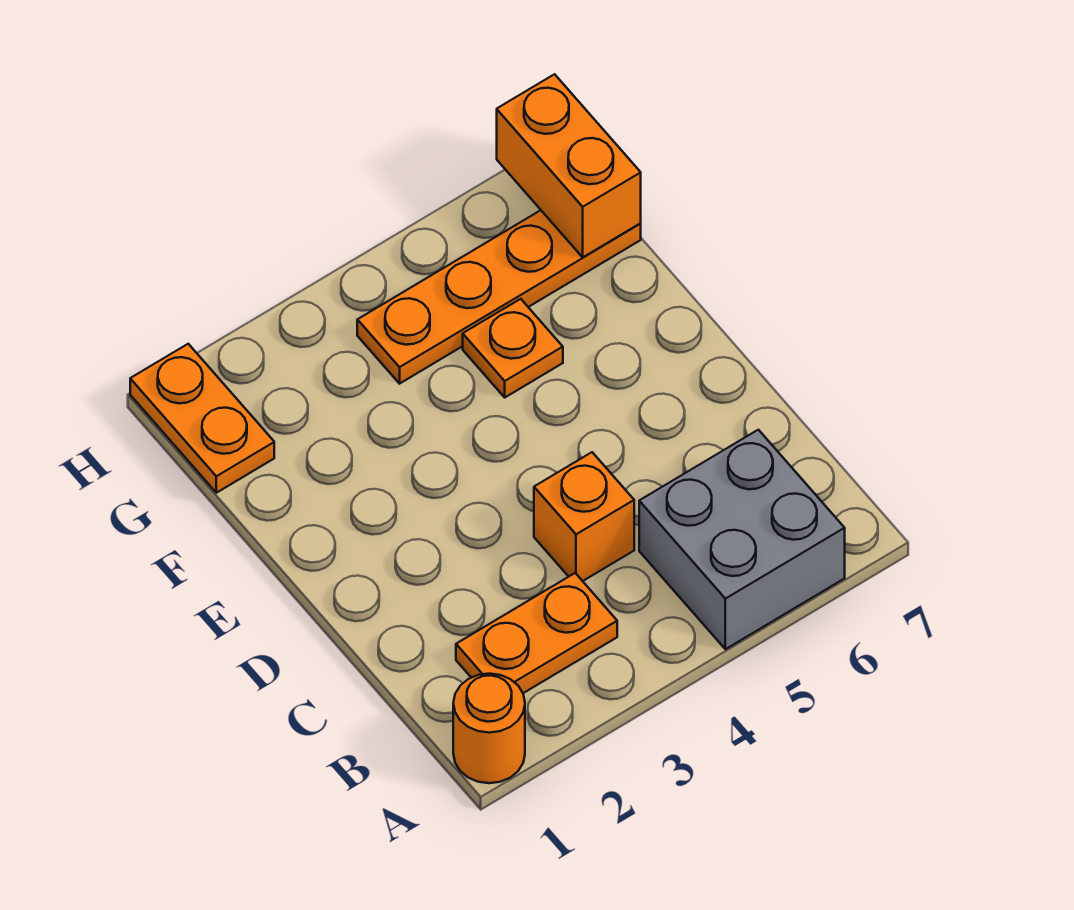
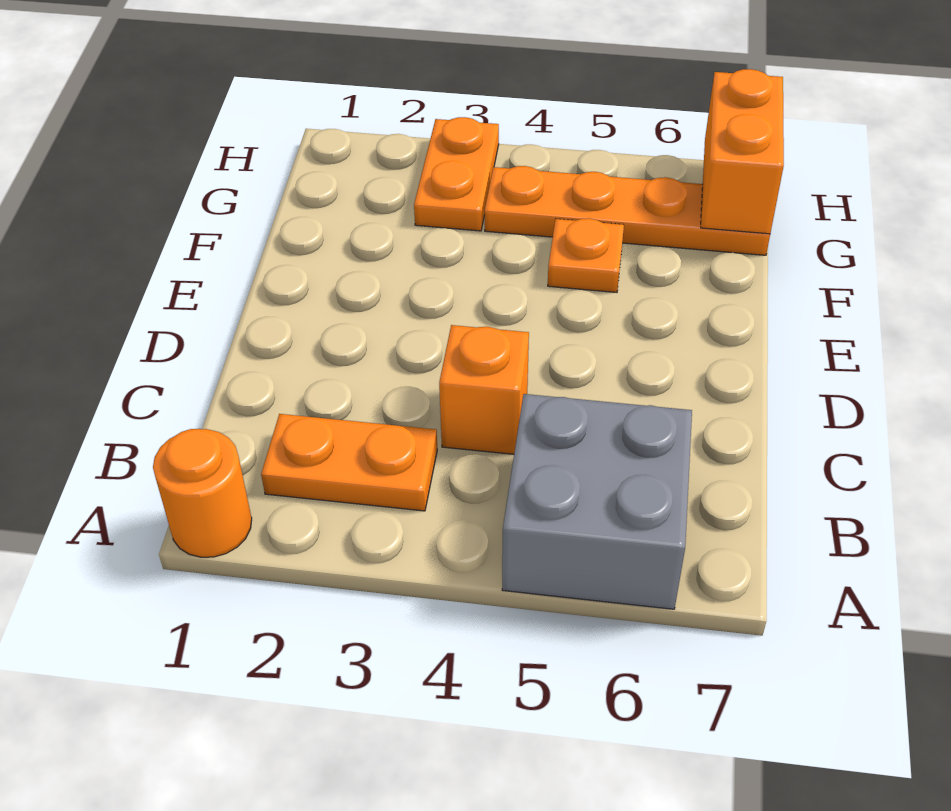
orange plate G1:H1 level 1 -> orange plate G3:H3 level 1

